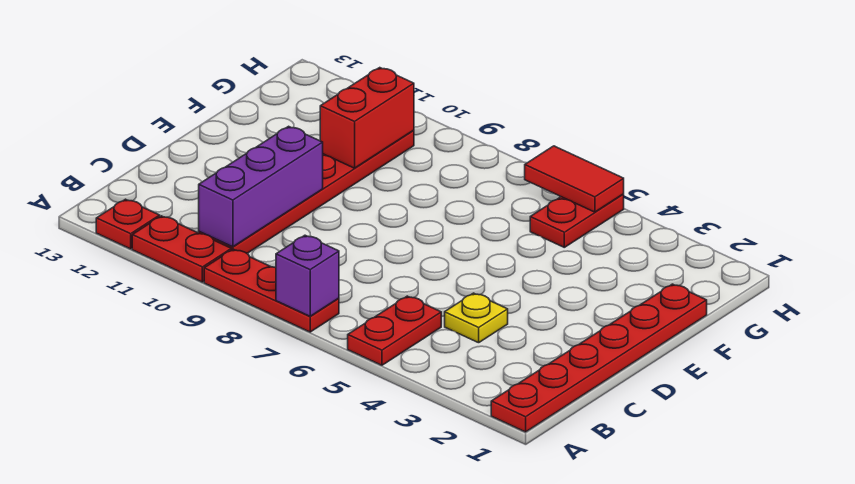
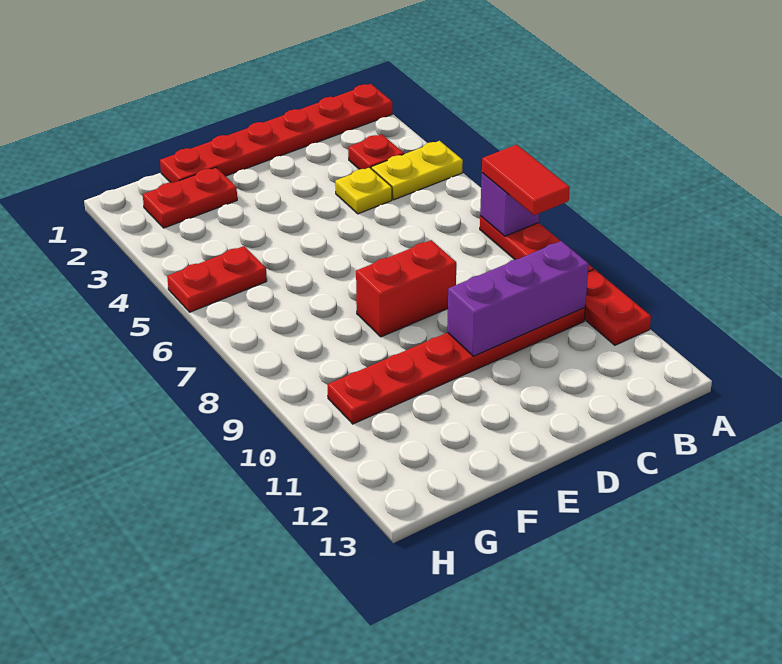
none -> yellow plate A4:B4 level 1
red plate A5:B5 level 1 -> red plate F2:G2 level 1
red plate A12 level 1 -> red plate B3 level 1
red brick F10:G10 level 2 -> red brick D8:E8 level 1
red tile H5:H6 level 2 -> red tile A7:A8 level 3

